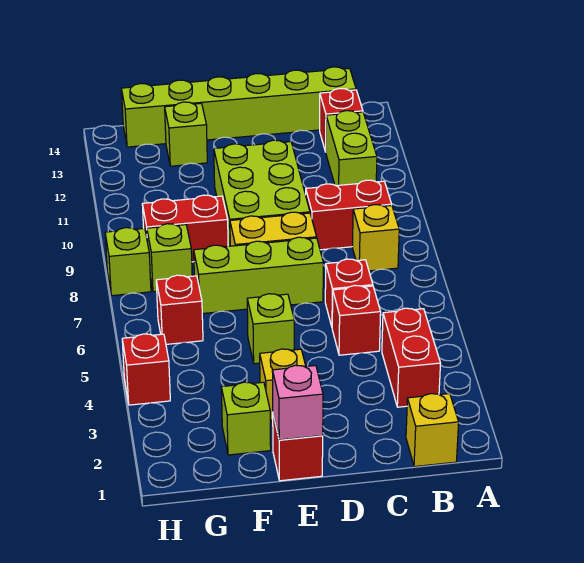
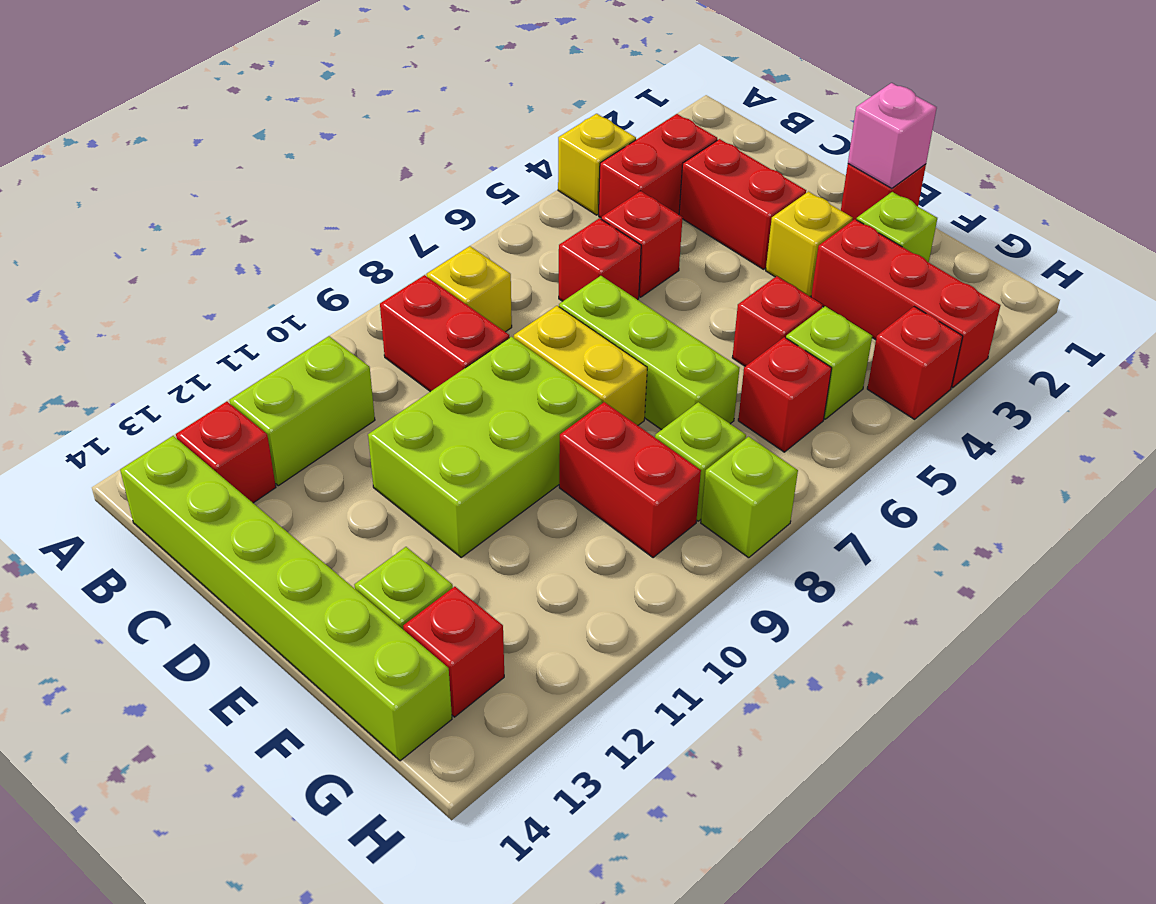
yellow brick B1 level 1 -> yellow brick A4 level 1
none -> red brick C3:D3 level 1
lime brick E5 level 1 -> lime brick G5 level 1
none -> red brick F3:H3 level 1
none -> red brick F5 level 1
none -> red brick G13 level 1

